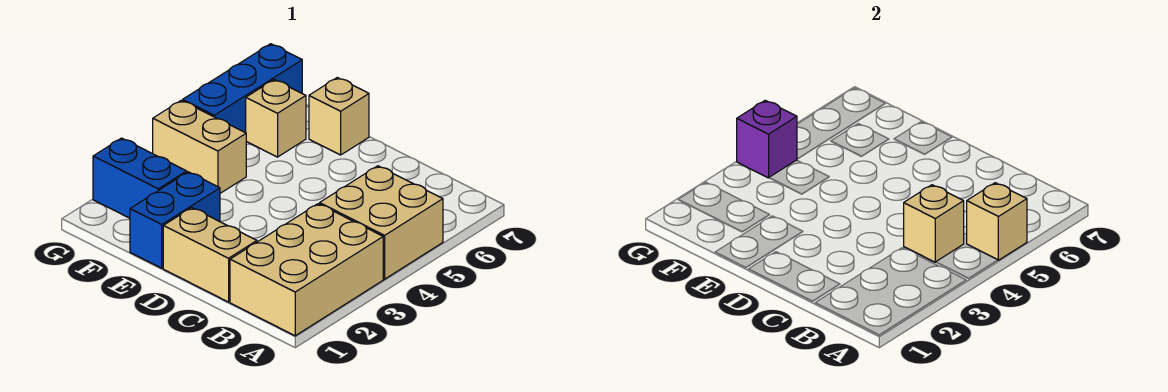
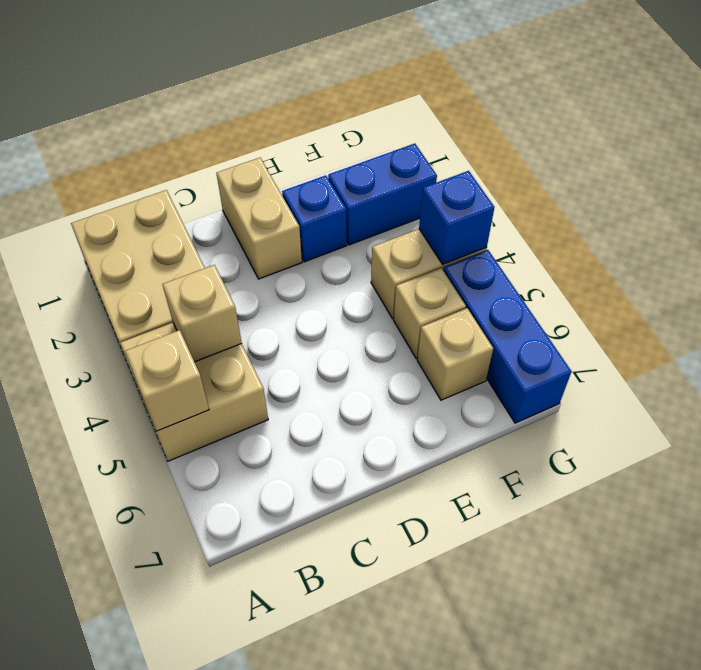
tan brick C1:D1 level 1 -> tan brick D1:D2 level 1
blue brick E1:E2 level 1 -> blue brick E2 level 1
tan brick E7 level 1 -> tan brick F5 level 1
purple brick G4 level 2 -> blue brick G4 level 2

